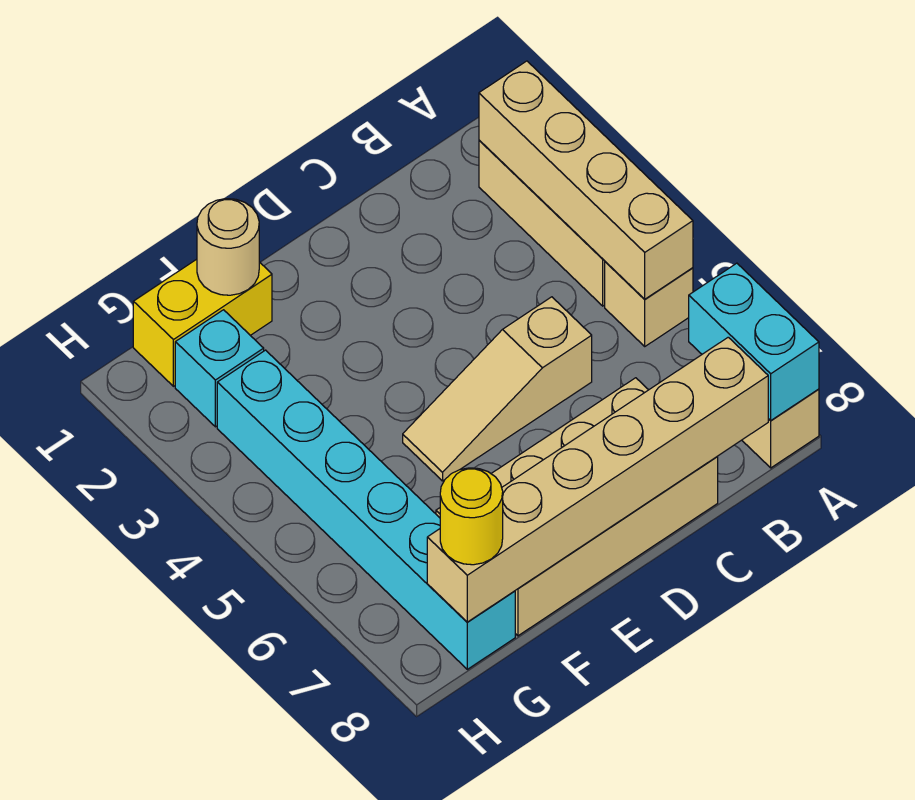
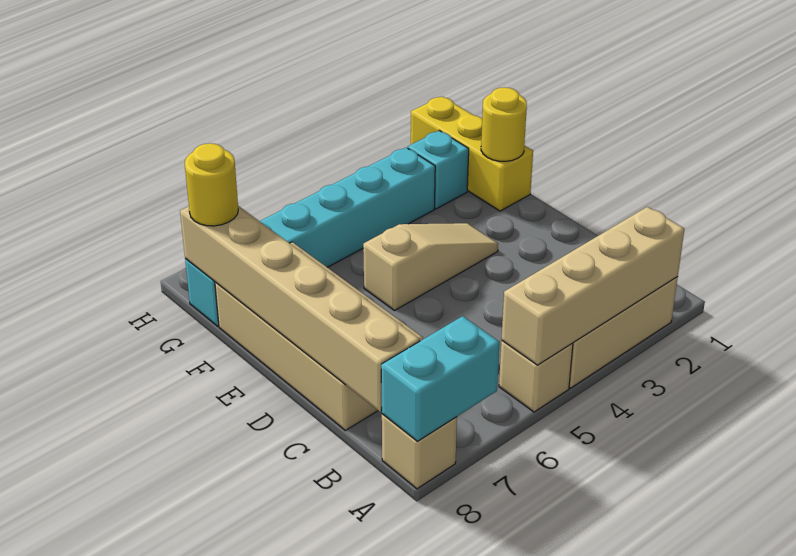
tan slope C5:E5 level 1 top C -> tan slope E3:E5 level 1 top 5
yellow brick F1:G1 level 1 -> yellow brick F1:H1 level 1
tan round brick F1 level 2 -> yellow round brick F1 level 2

